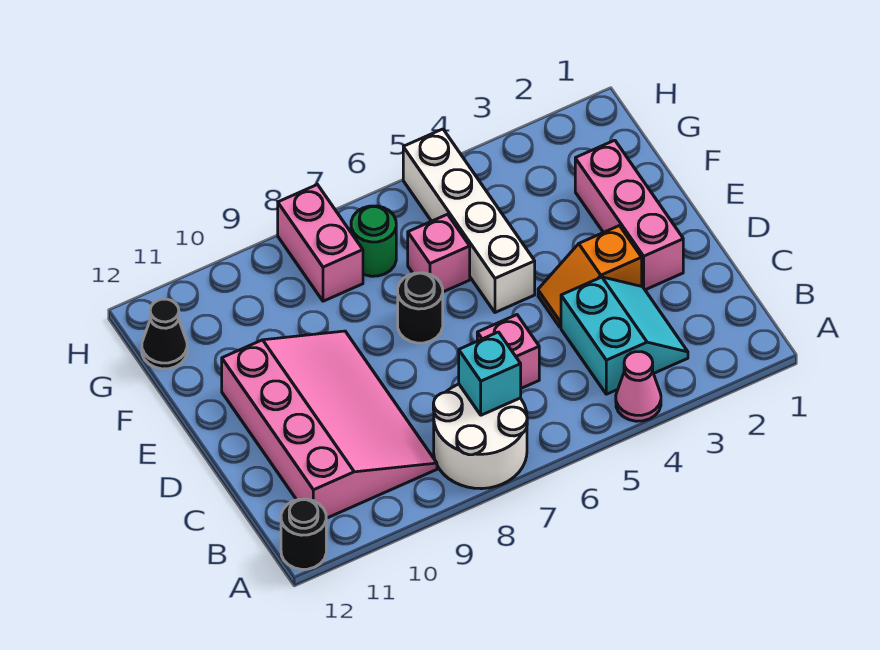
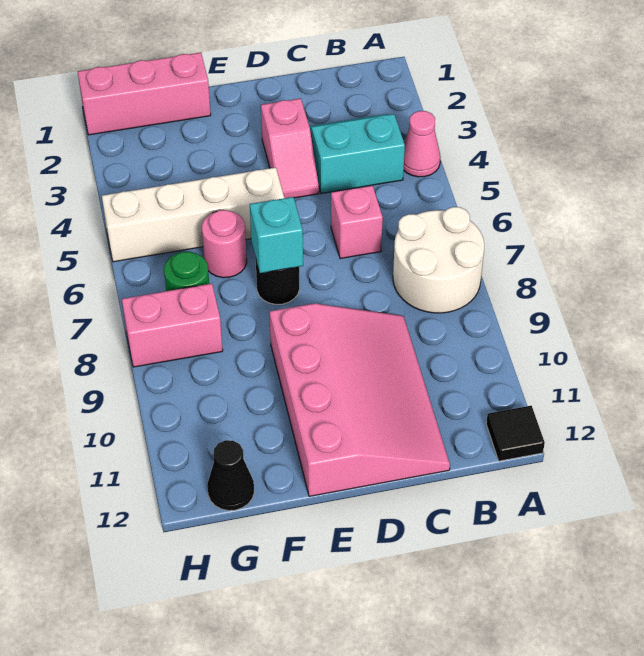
black round brick A12 level 1 -> black tile A12 level 1
cyan brick B7 level 2 -> cyan brick E7 level 2
pink slope B9:E11 level 1 top 11 -> pink slope C9:E12 level 1 top E
pink brick D2:F2 level 1 -> pink brick F1:H1 level 1
orange slope D3:D4 level 1 top 3 -> pink slope D3:D4 level 1 top 3
pink brick F6 level 1 -> pink round brick F6 level 1

